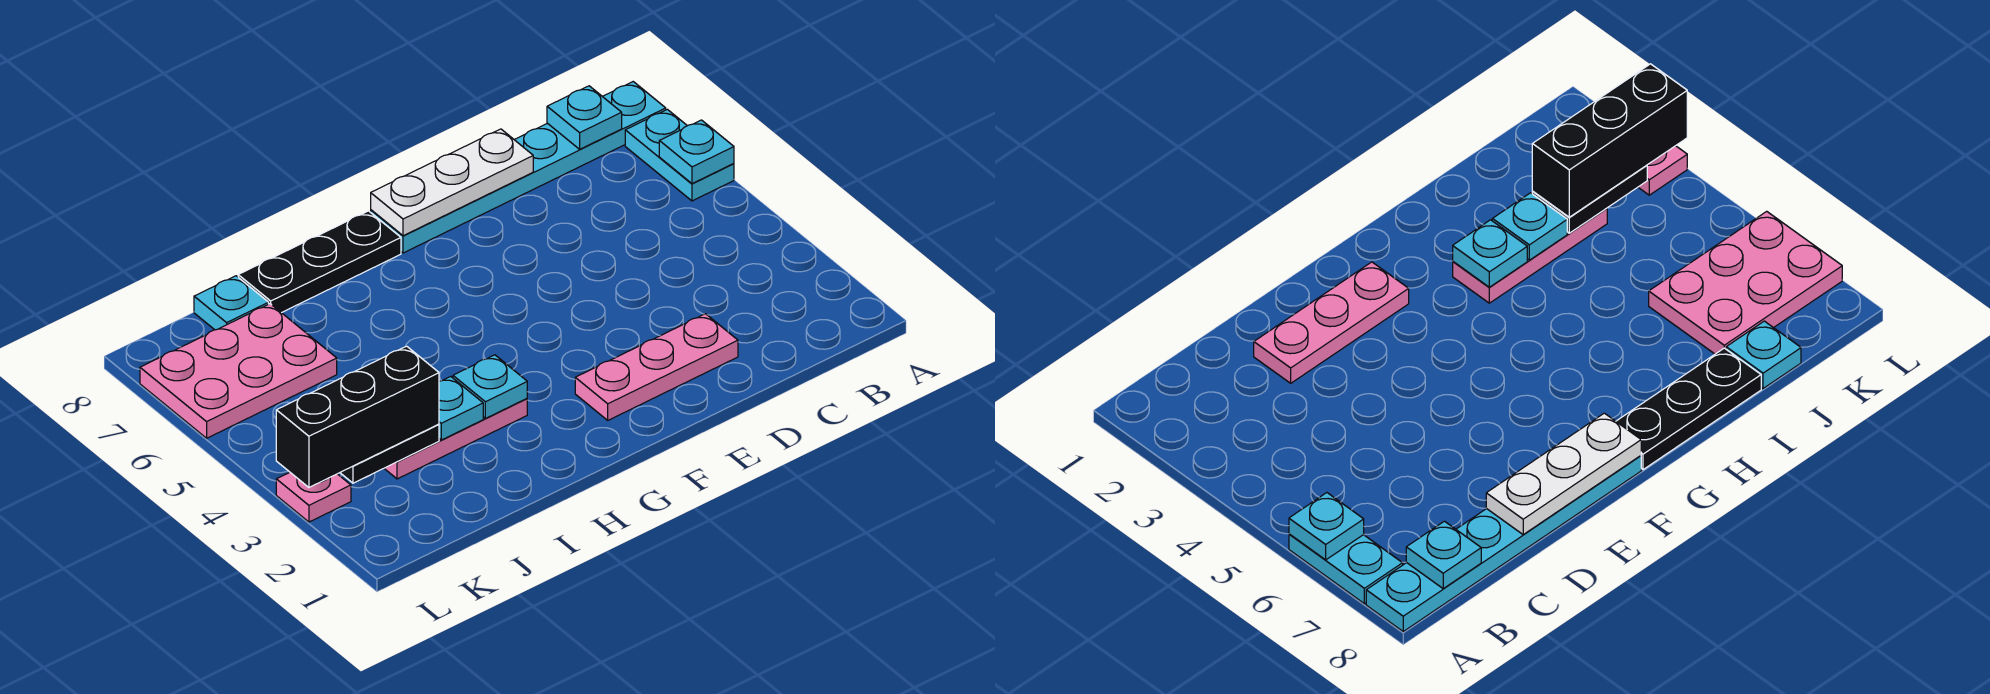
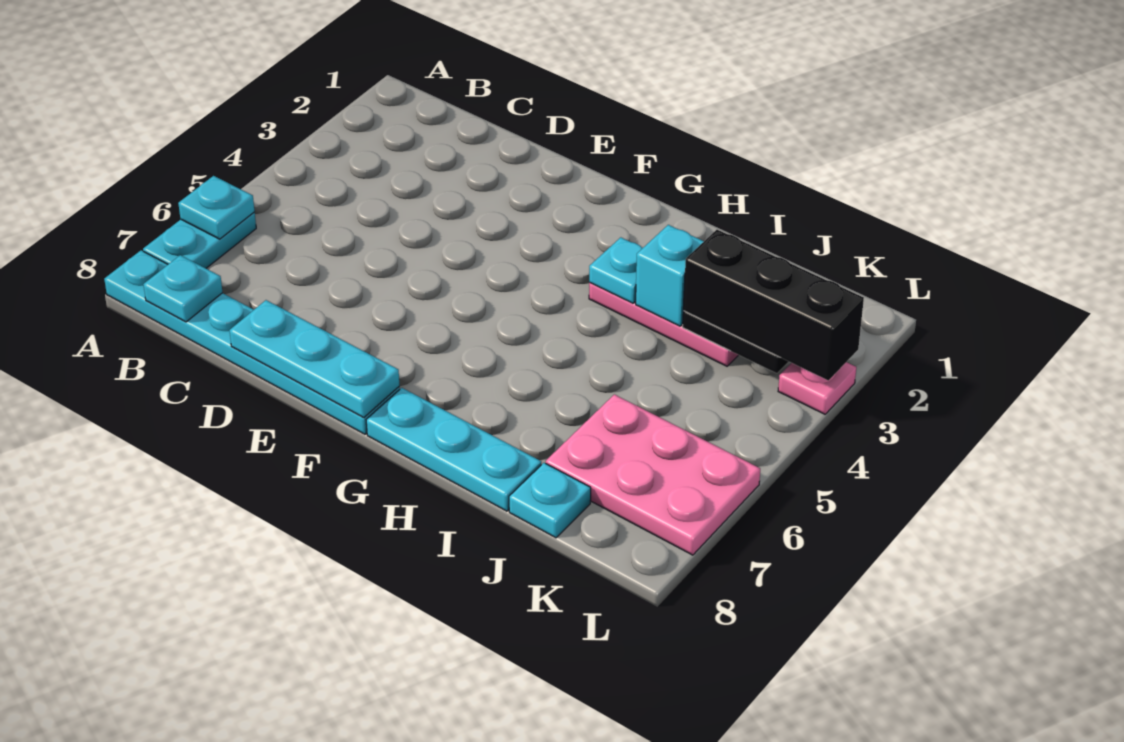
pink plate D2:F2 level 1 -> none
white plate D8:F8 level 2 -> cyan plate D8:F8 level 2
black plate G8:I8 level 1 -> cyan plate G8:I8 level 1
cyan plate I3 level 2 -> cyan brick I3 level 2

